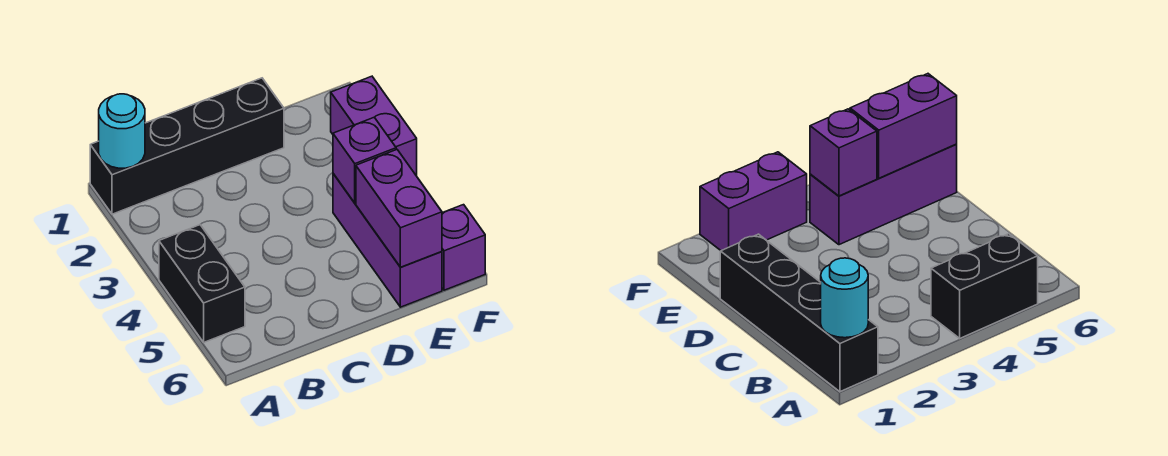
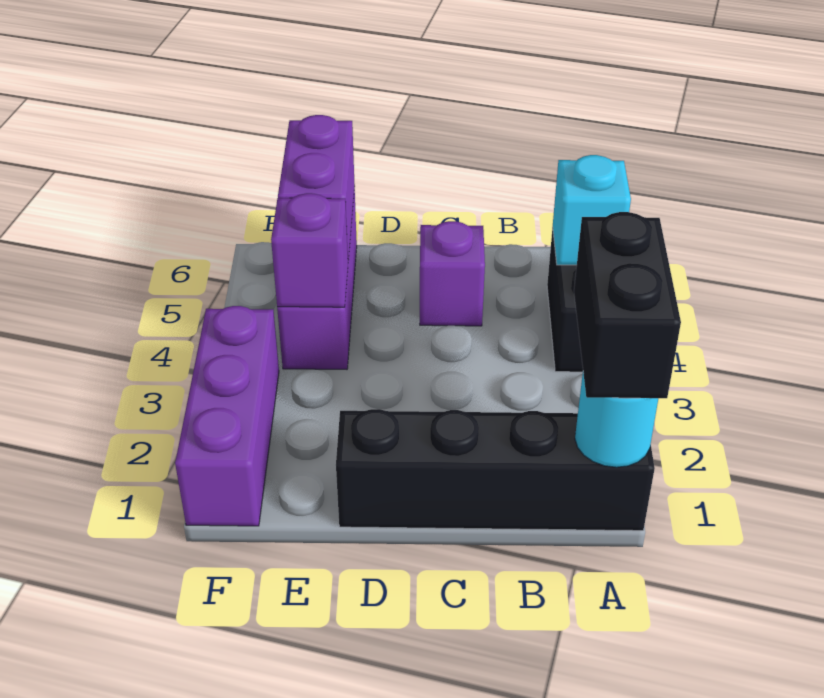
none -> black brick A1:A2 level 3
none -> cyan brick A5 level 2
purple brick F2:F3 level 1 -> purple brick F1:F3 level 1
purple brick F6 level 1 -> purple brick C5 level 1

